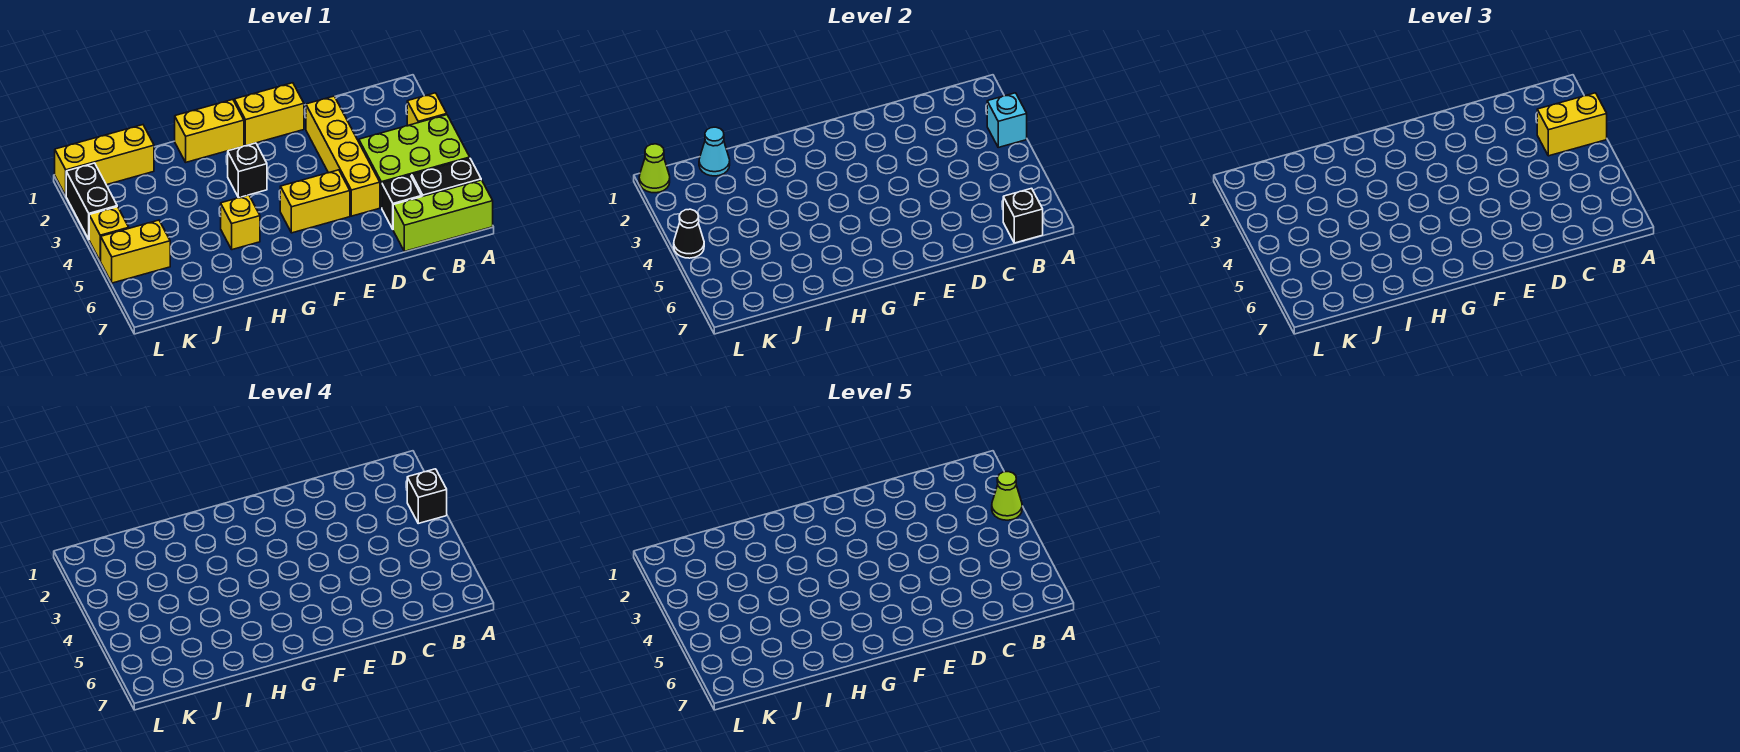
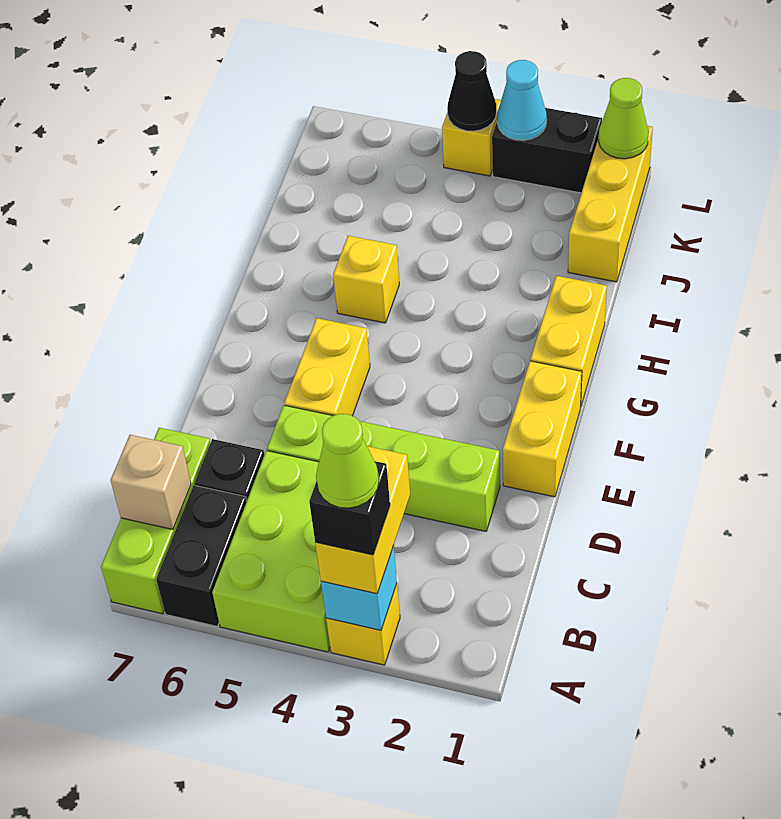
black brick B7 level 2 -> tan brick B7 level 2
yellow brick D2:D5 level 1 -> lime brick D2:D5 level 1
black brick G3 level 1 -> none
cyan cone J1 level 2 -> cyan cone L3 level 2
yellow brick K5:L5 level 1 -> none

